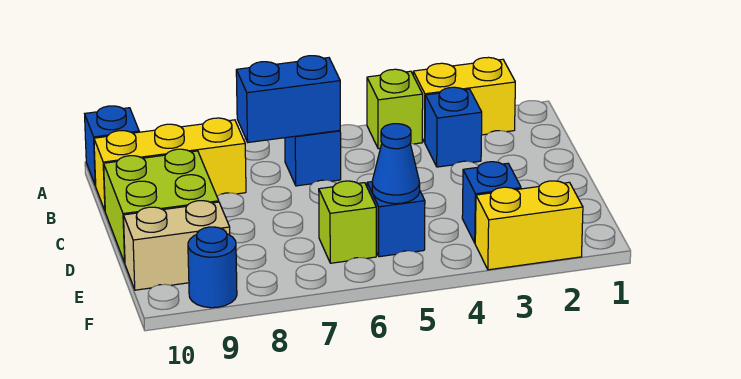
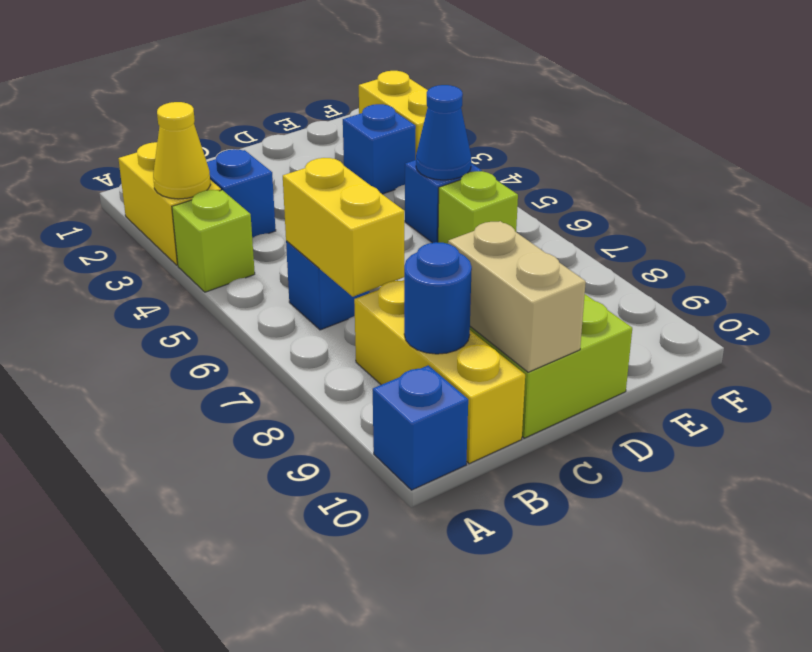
none -> yellow cone A3 level 2
blue brick B6:B7 level 2 -> yellow brick B6:B7 level 2
tan brick E9:E10 level 1 -> tan brick C9:C10 level 2
blue round brick F9 level 1 -> blue round brick B9 level 2

